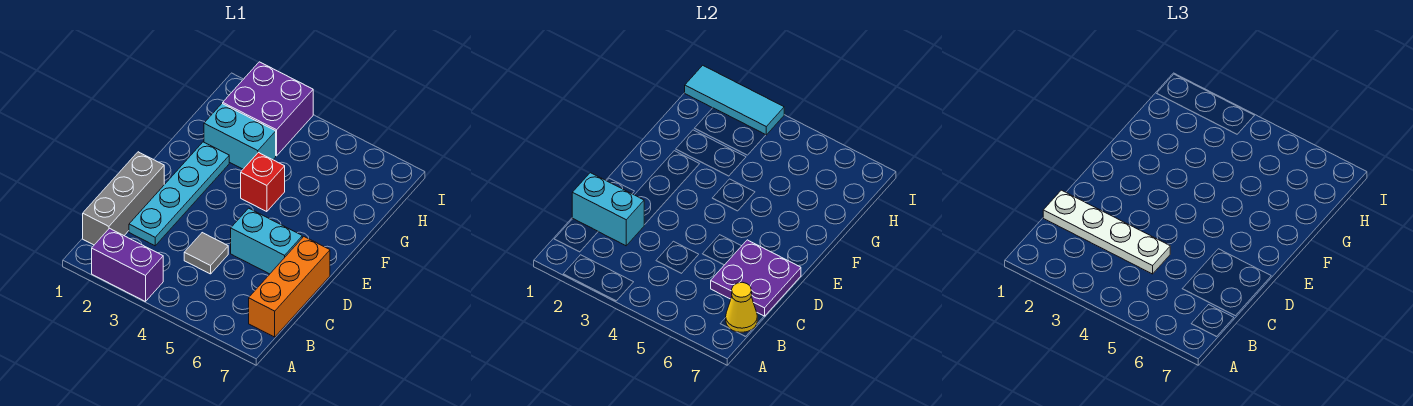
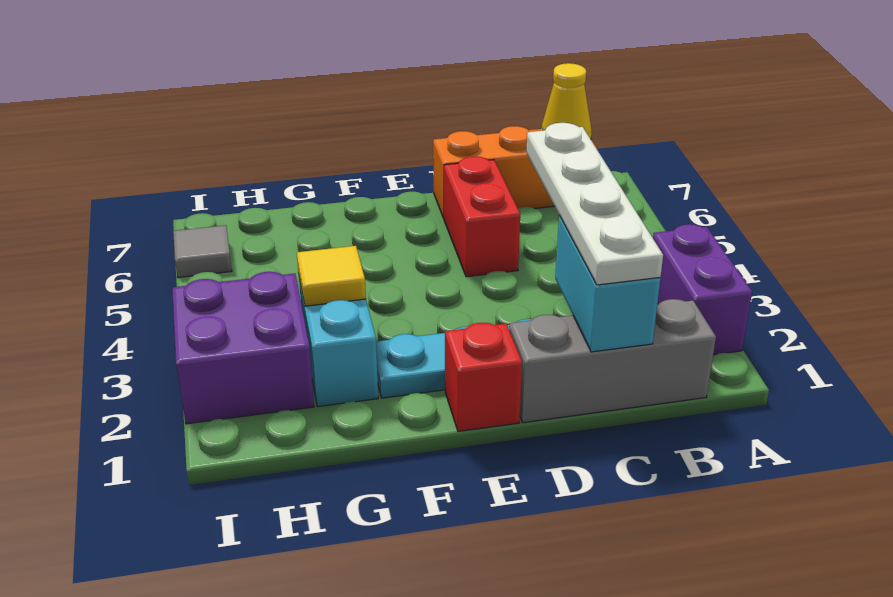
grey tile C4 level 1 -> grey tile I6 level 1
purple plate C6:D7 level 2 -> none
cyan brick D5:D6 level 1 -> red brick D5:D6 level 1
red brick F4 level 1 -> red brick E1 level 1
none -> yellow tile G3 level 2
cyan tile I1:I3 level 2 -> none

